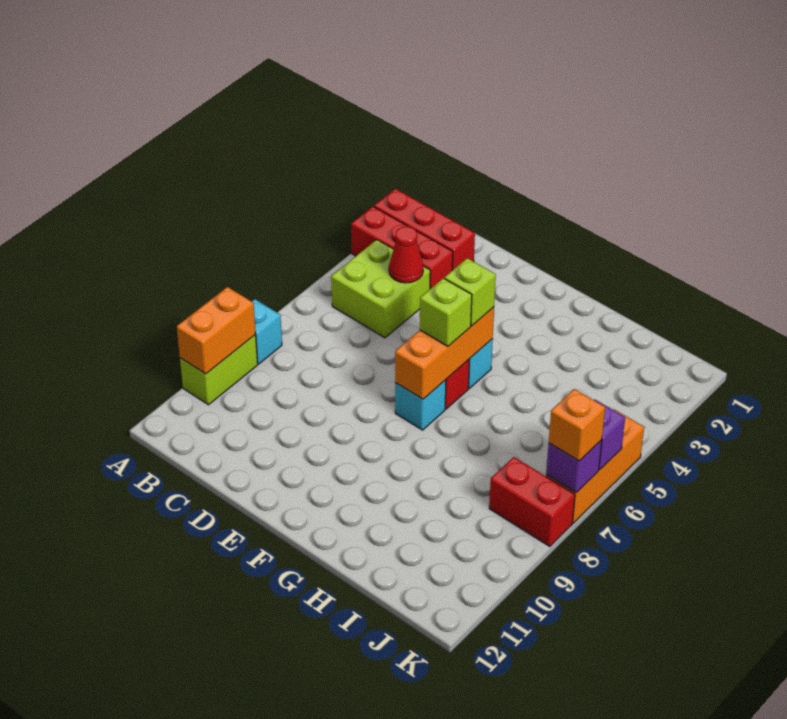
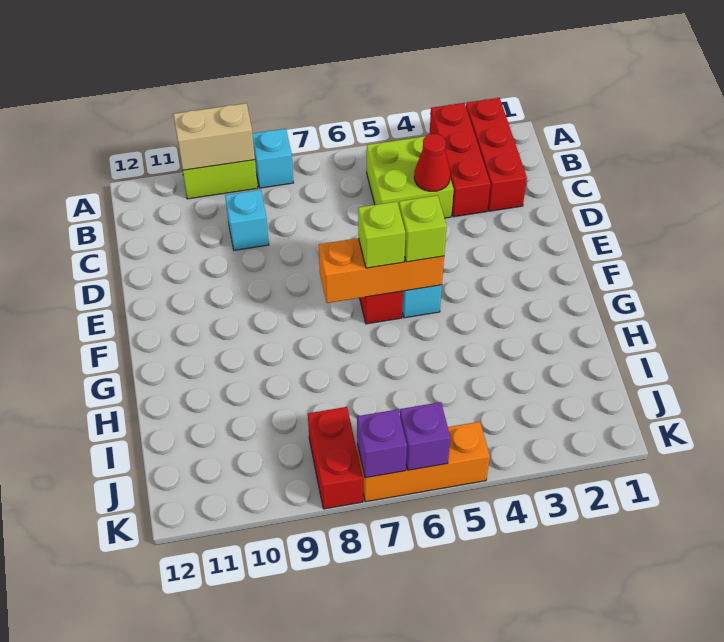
orange brick A9:A10 level 2 -> tan brick A9:A10 level 2
cyan brick F7 level 1 -> cyan brick C9 level 1
orange brick K7 level 3 -> none

